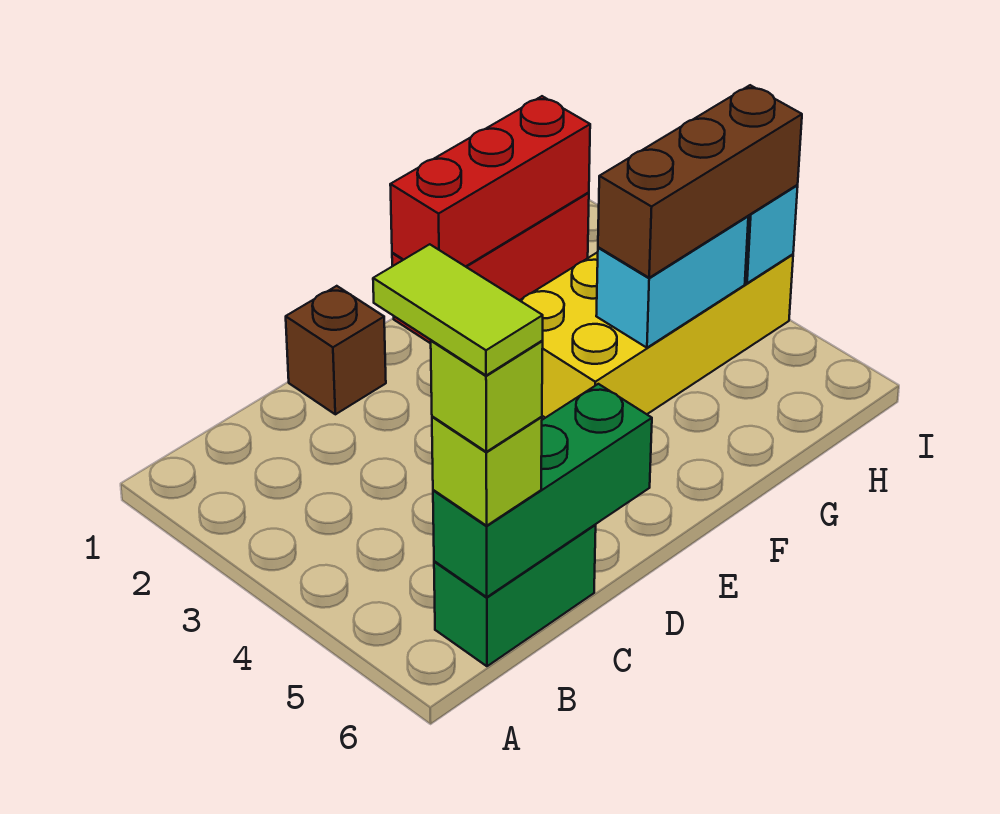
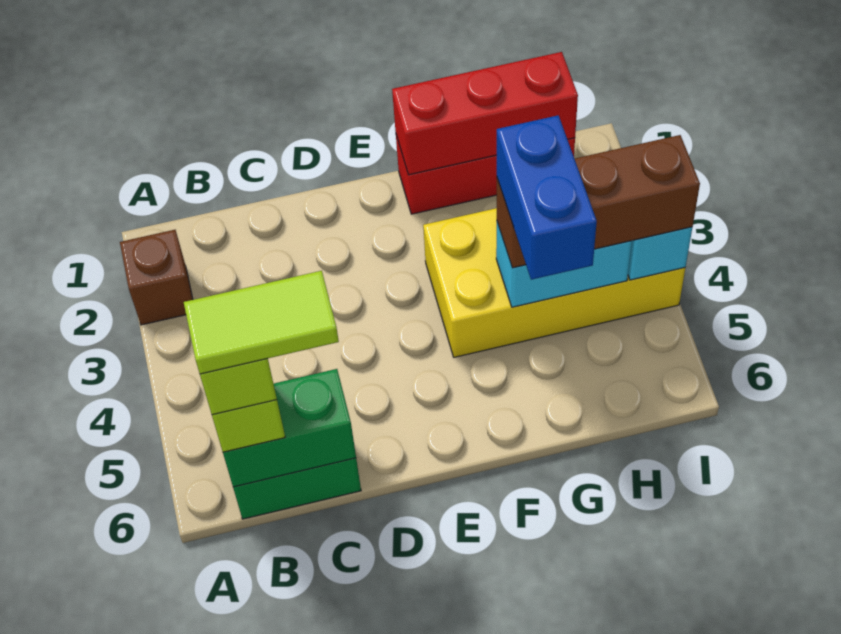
lime tile B5:B6 level 5 -> lime tile B6:C6 level 5
green brick B6:D6 level 2 -> green brick B6:C6 level 2
brown brick D1 level 1 -> brown brick A2 level 1
none -> blue brick G4:G5 level 4

